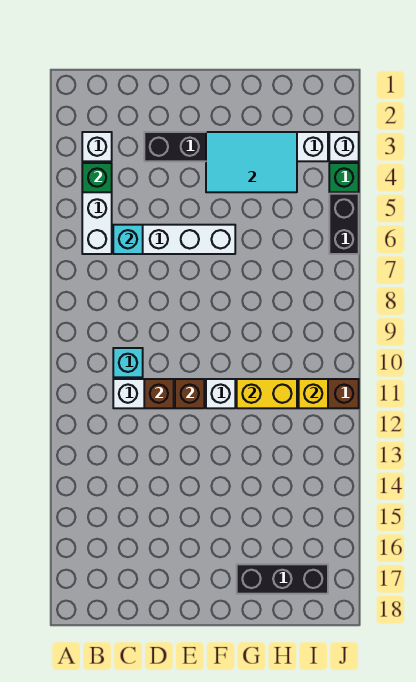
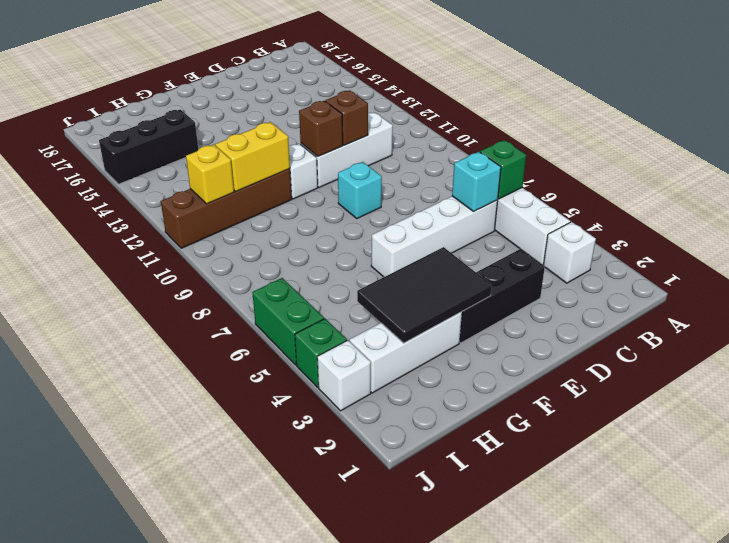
green brick B4 level 2 -> green brick B6 level 2
cyan brick C10 level 1 -> cyan brick E9 level 1
cyan tile F3:H4 level 2 -> black tile F3:H4 level 2
black brick G17:I17 level 1 -> black brick H15:J15 level 1
black brick J5:J6 level 1 -> green brick J5:J6 level 1

